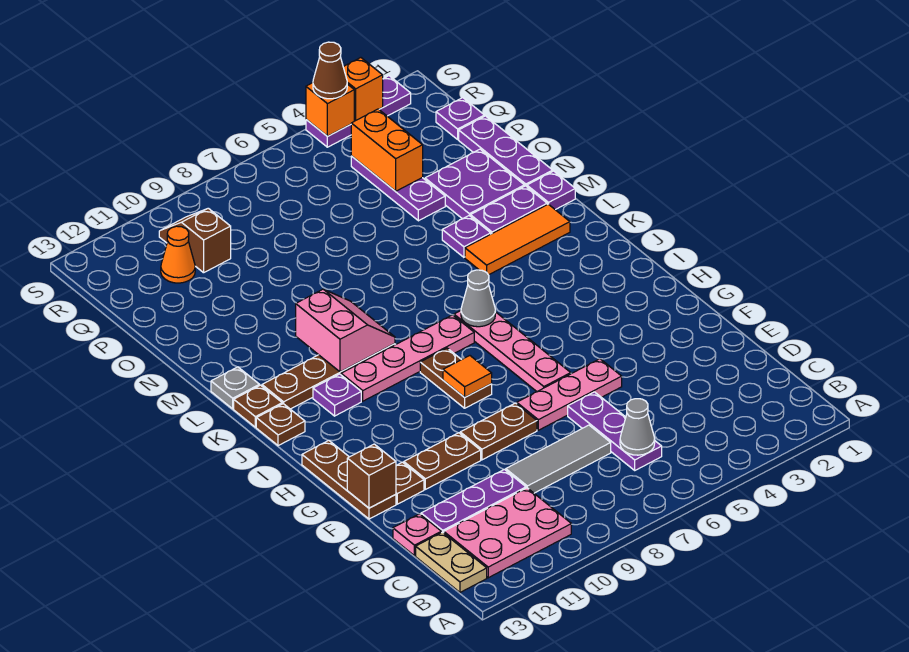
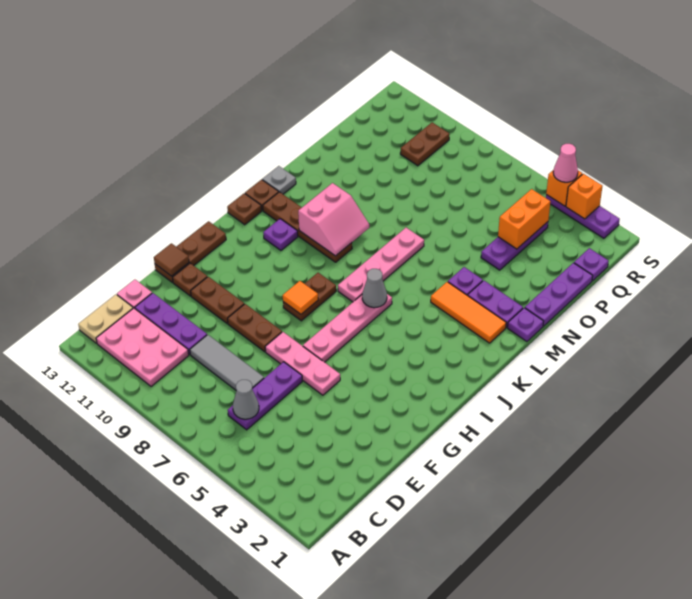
brown brick F13 level 2 -> brown tile F13 level 2
pink plate J7:J10 level 1 -> pink plate J7:M7 level 1
purple plate N2:O3 level 1 -> none
brown slope Q10:R10 level 1 top Q -> brown plate Q10:R10 level 1
orange cone Q11 level 1 -> none
brown cone S4 level 3 -> pink cone S4 level 3

